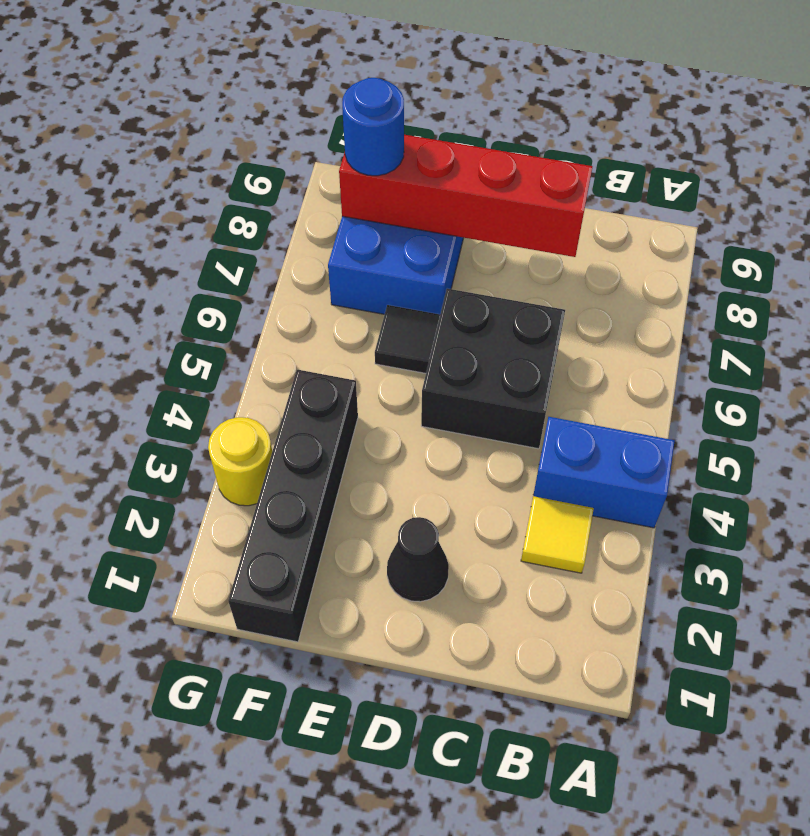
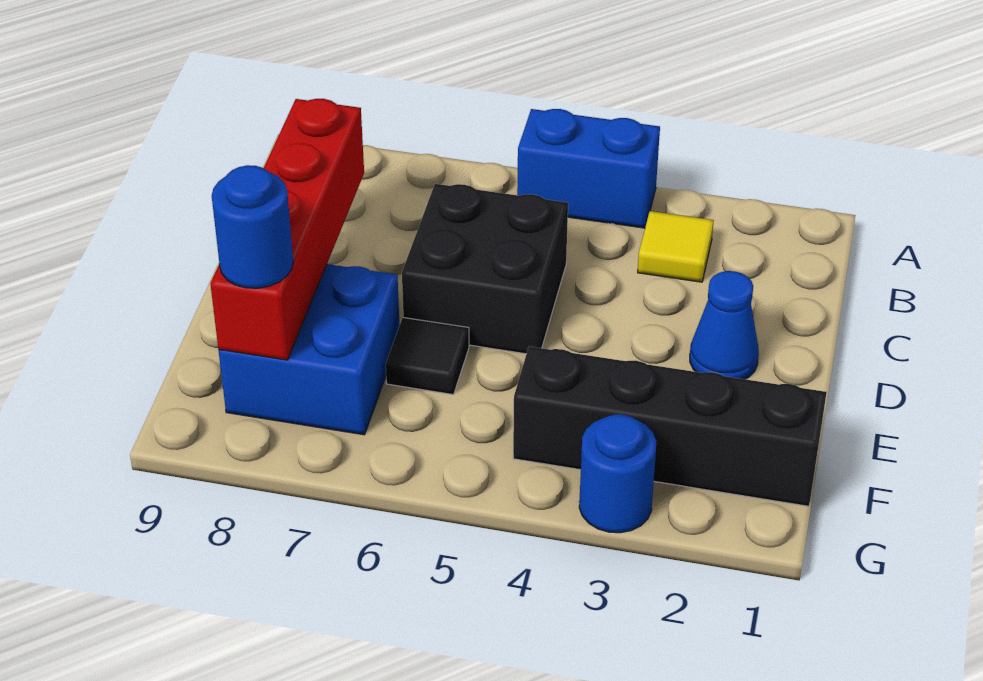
blue brick A4:B4 level 1 -> blue brick A4:A5 level 1
black cone D2 level 1 -> blue cone D2 level 1
yellow round brick G3 level 1 -> blue round brick G3 level 1

